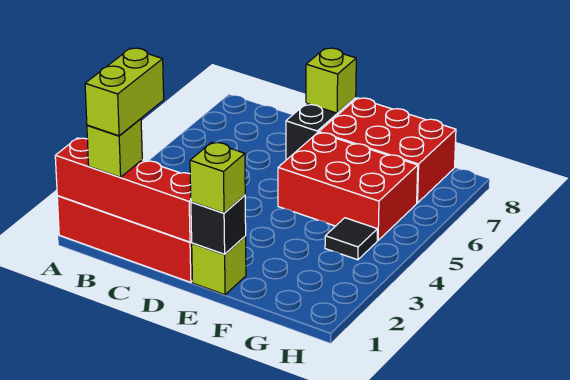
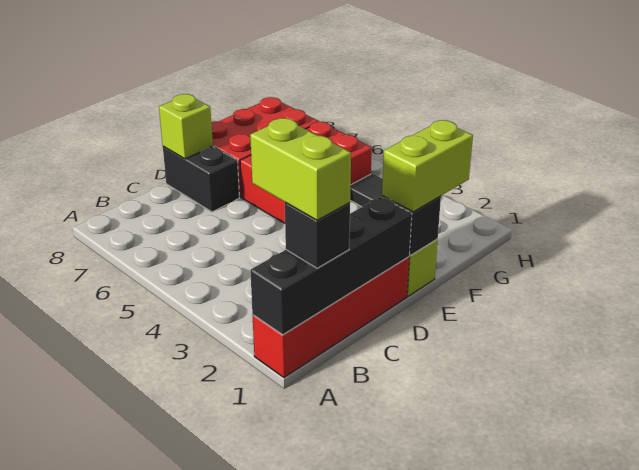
red brick A1:D1 level 2 -> black brick A1:D1 level 2
lime brick B1 level 3 -> black brick B1 level 3
lime brick E1 level 3 -> lime brick E1:F1 level 3

